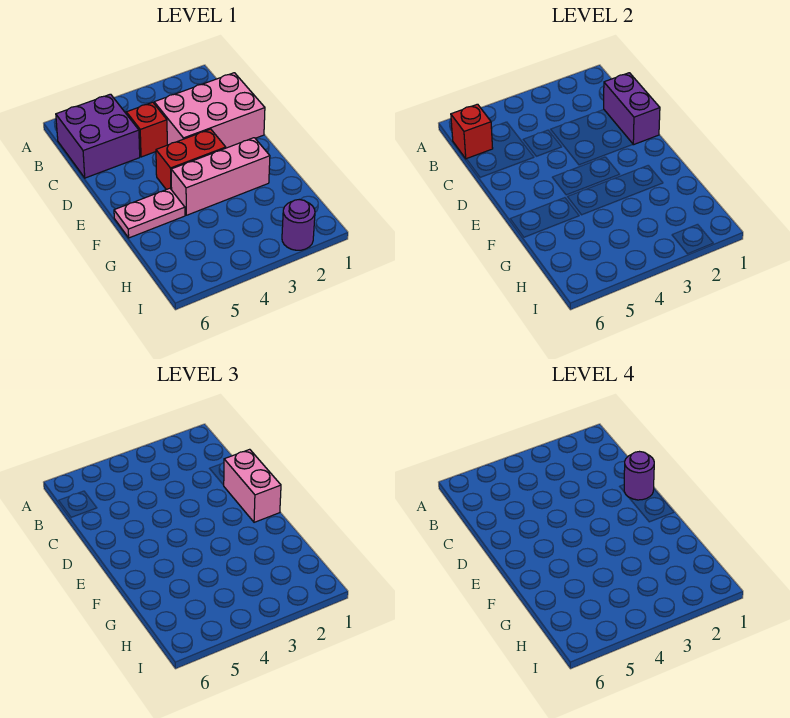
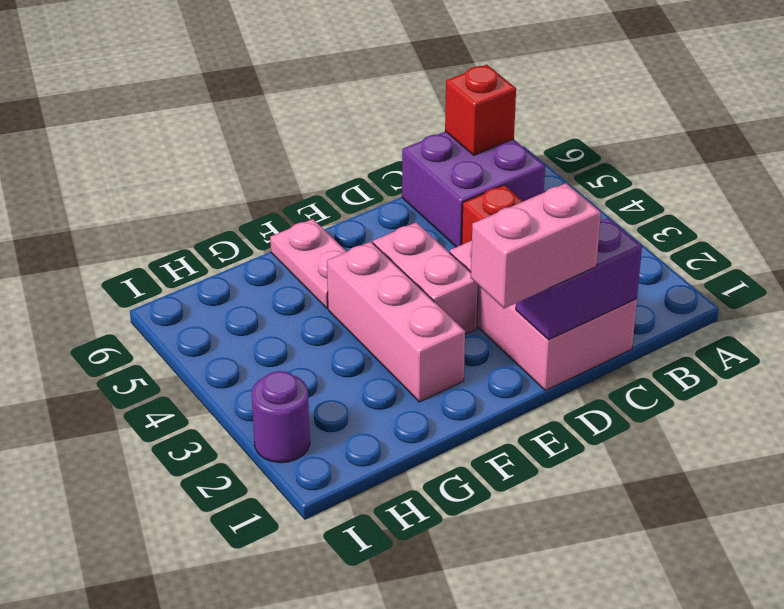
purple round brick D1 level 4 -> none
red brick E3:E4 level 1 -> pink brick E3:E4 level 1

